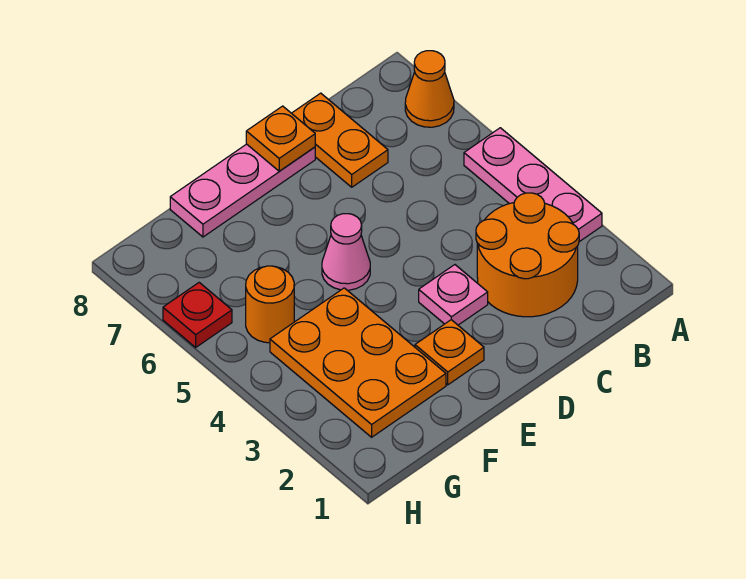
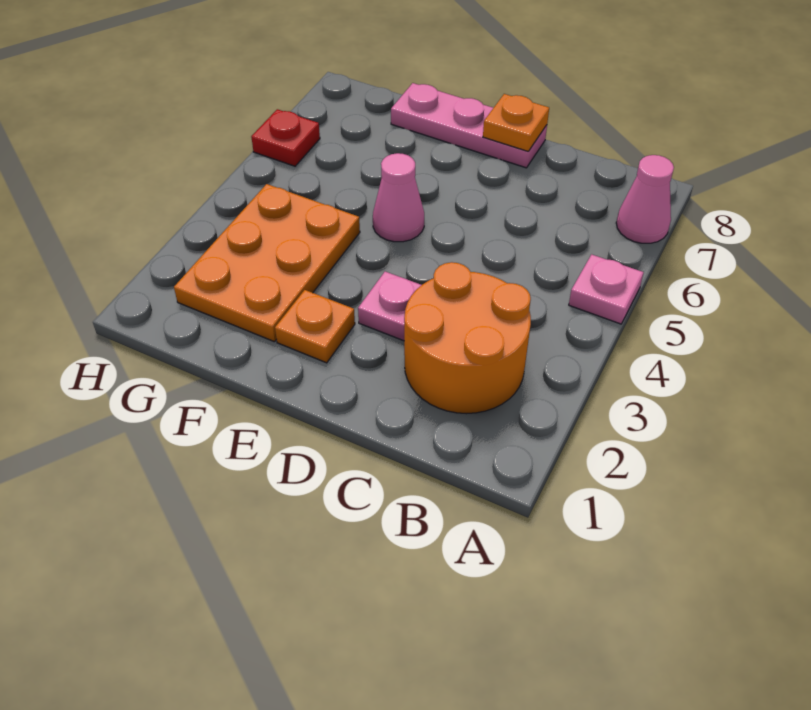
pink plate A3:A5 level 1 -> pink plate A5 level 1
orange cone A7 level 1 -> pink cone A7 level 1
orange plate C7:C8 level 1 -> none
orange round brick G5 level 1 -> none

